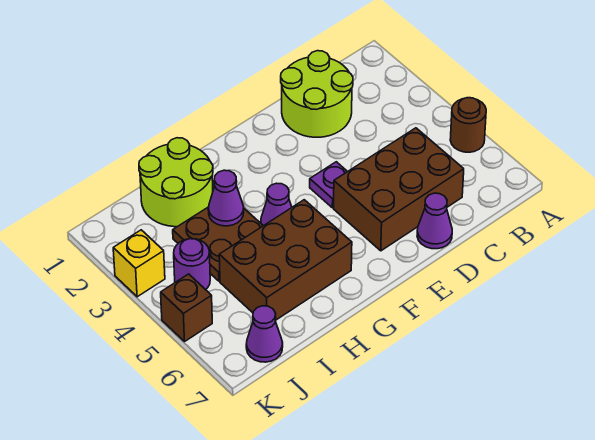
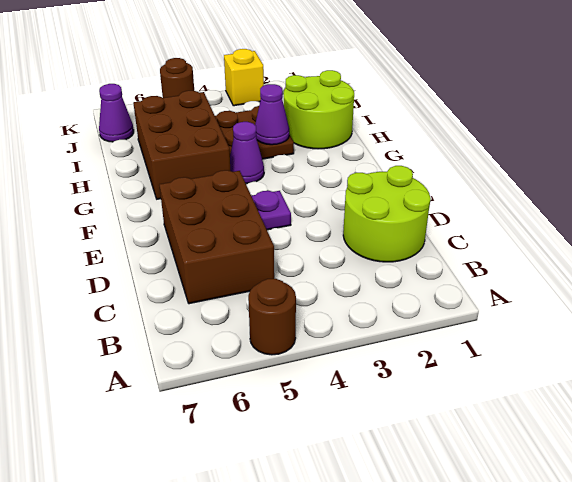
purple cone D7 level 1 -> none
purple round brick J4 level 1 -> none
brown brick K5 level 1 -> brown round brick K5 level 1

